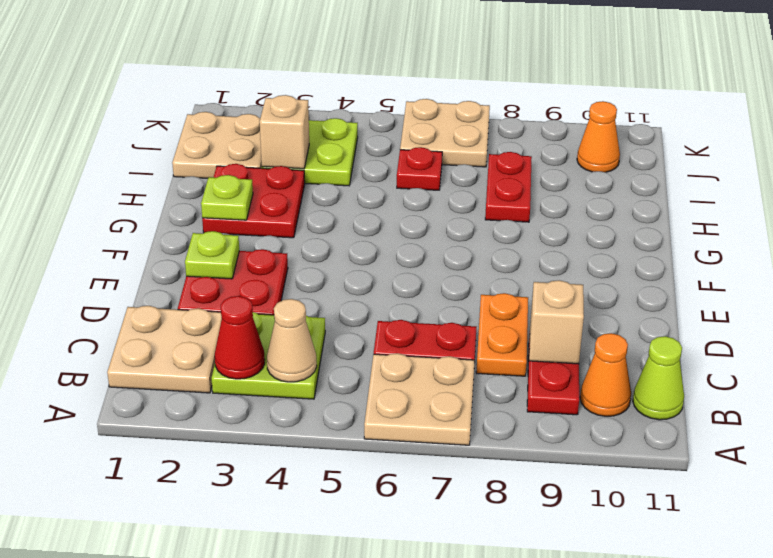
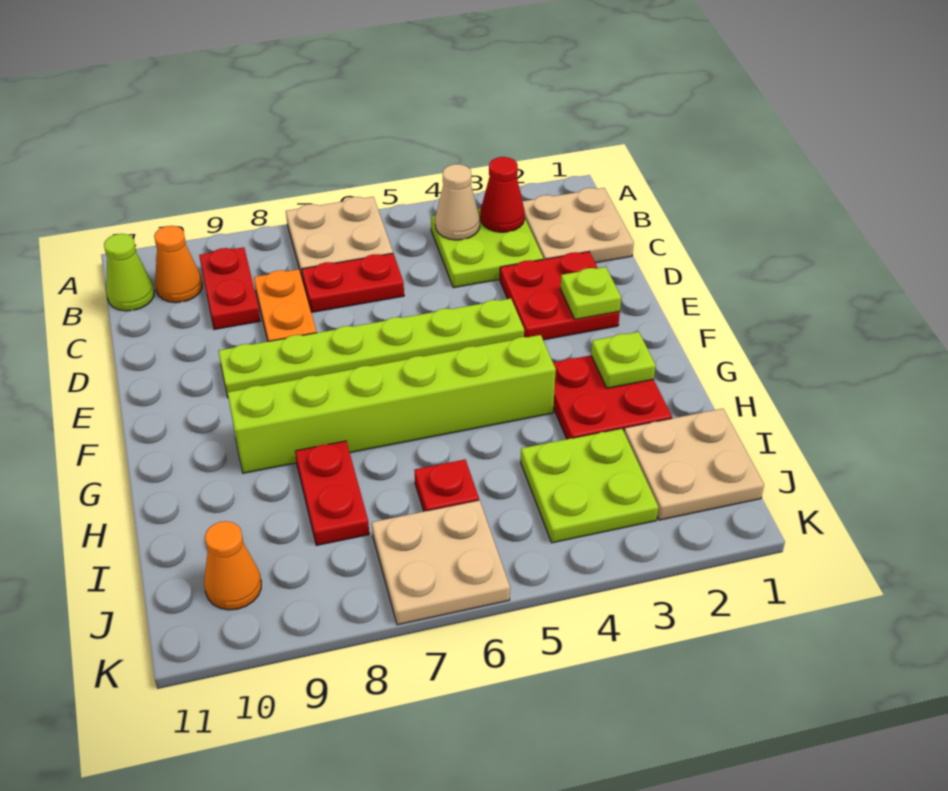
tan brick C9 level 2 -> none
none -> lime plate E4:E9 level 1
none -> lime brick G4:G9 level 1
tan brick I3 level 2 -> none

